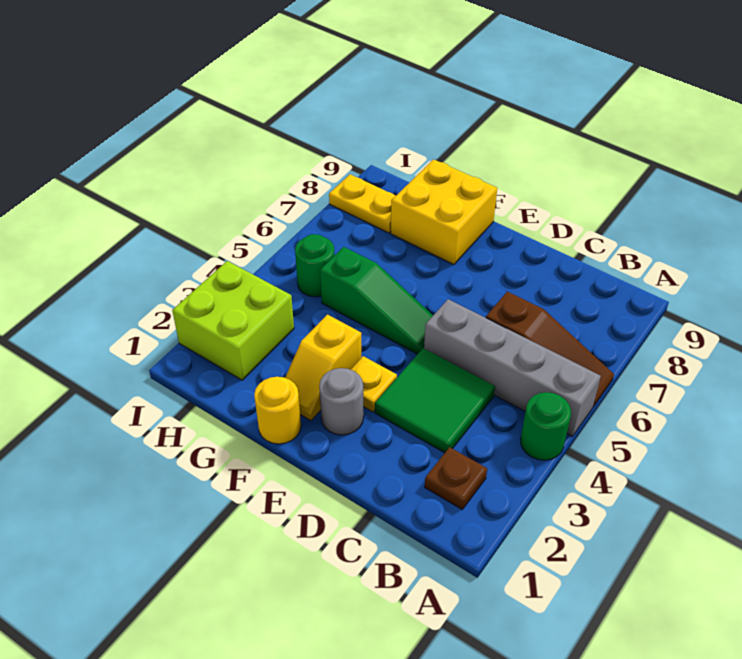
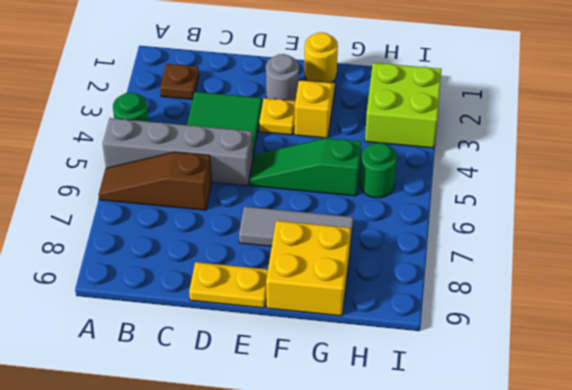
none -> grey tile E7:G7 level 1
yellow plate H8:I8 level 1 -> yellow plate D9:E9 level 1

